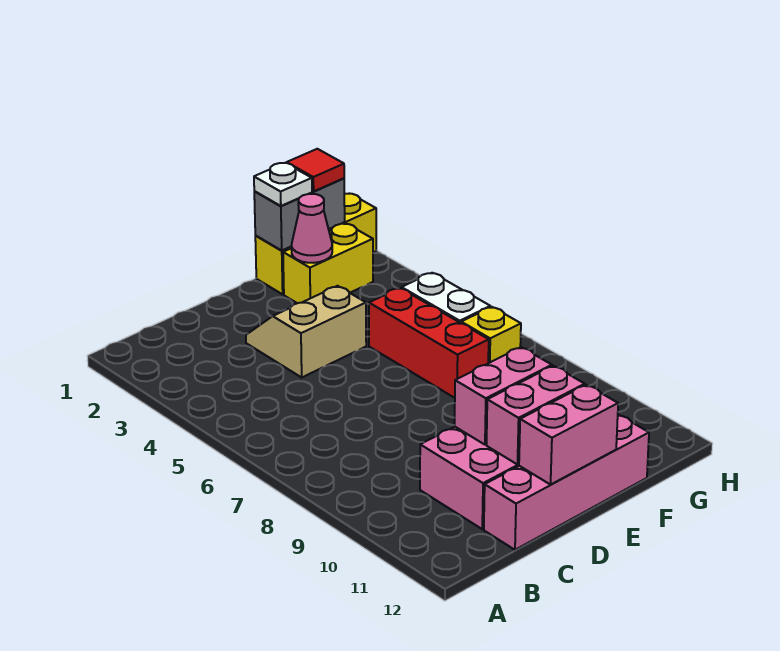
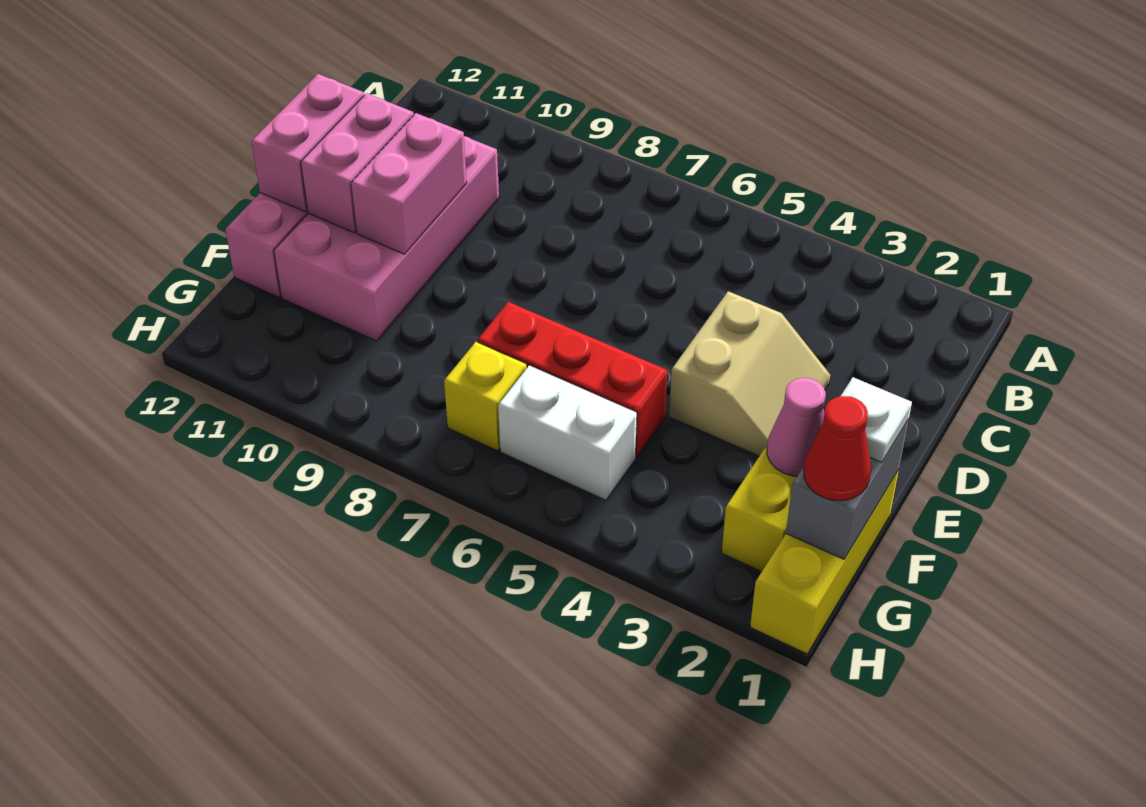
red tile G1 level 3 -> red cone G1 level 3

